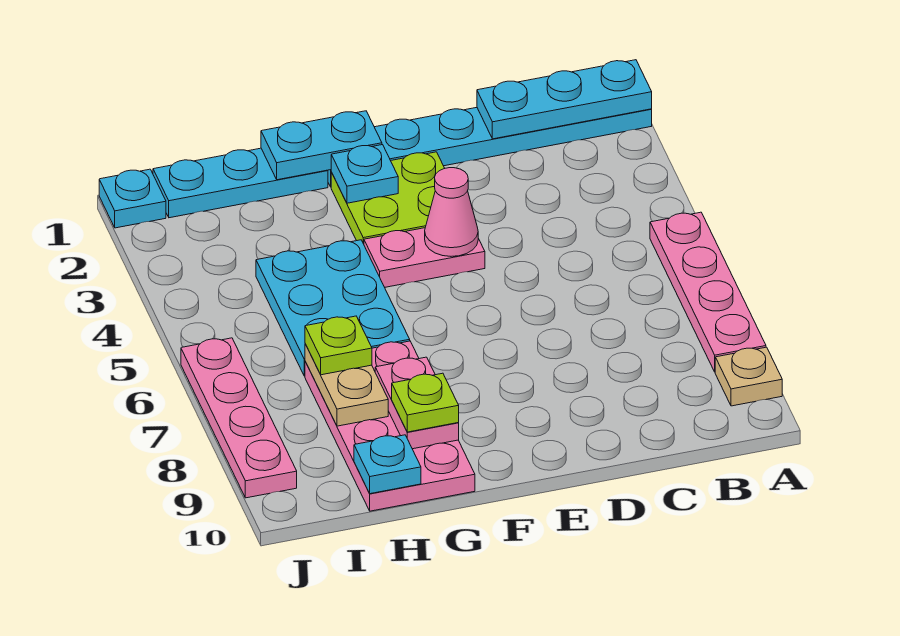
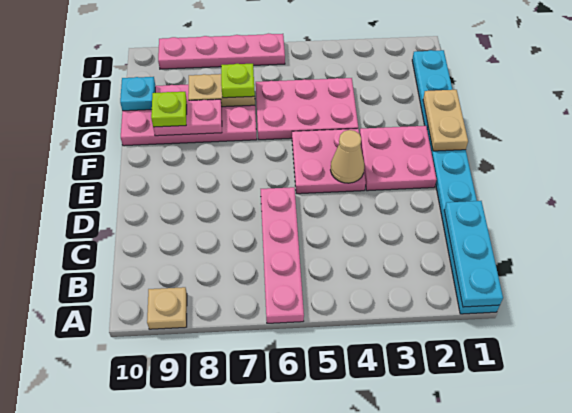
pink plate A5:A8 level 1 -> pink plate A6:D6 level 1
lime plate E2:F3 level 1 -> pink plate E2:F3 level 1
pink plate E4:F4 level 1 -> pink plate E4:F5 level 1
pink cone E4 level 2 -> tan cone E4 level 2
cyan plate F1:G1 level 2 -> tan plate F1:G1 level 2
cyan plate F2 level 2 -> none
cyan plate G4:H6 level 1 -> pink plate G4:H6 level 1
cyan plate J1 level 1 -> none

